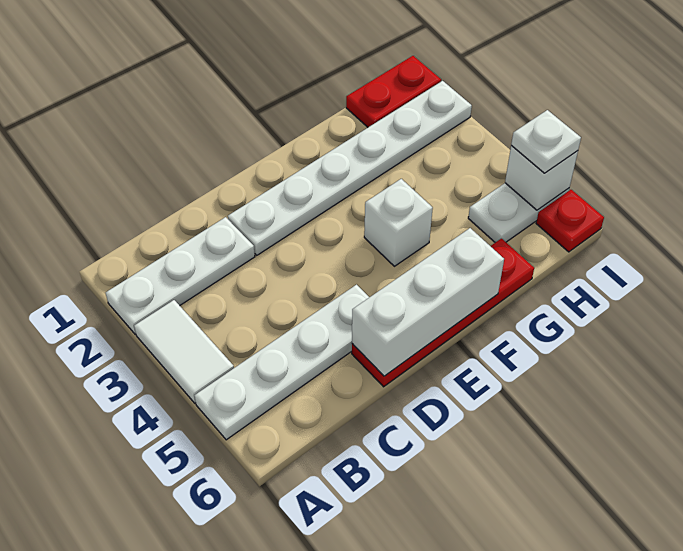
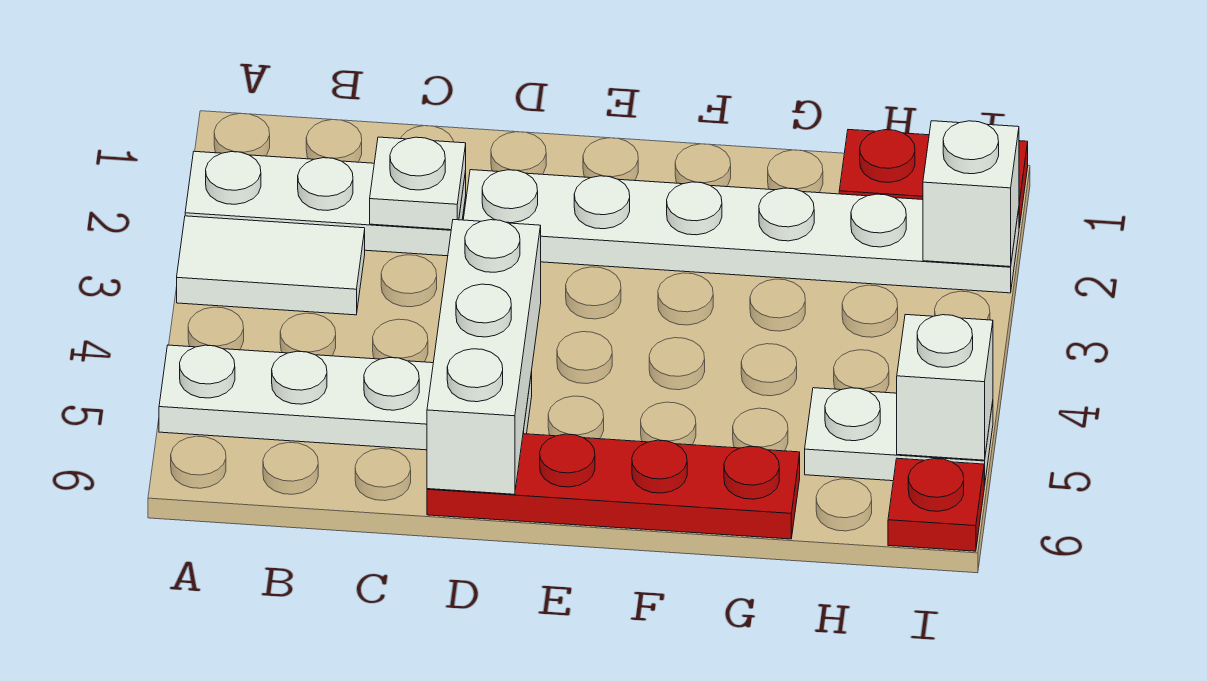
white tile A3:A4 level 1 -> white tile A3:B3 level 1
white brick D6:F6 level 2 -> white brick D4:D6 level 2
white brick F4 level 1 -> white brick I2 level 2
white plate I5 level 3 -> white plate C2 level 2

